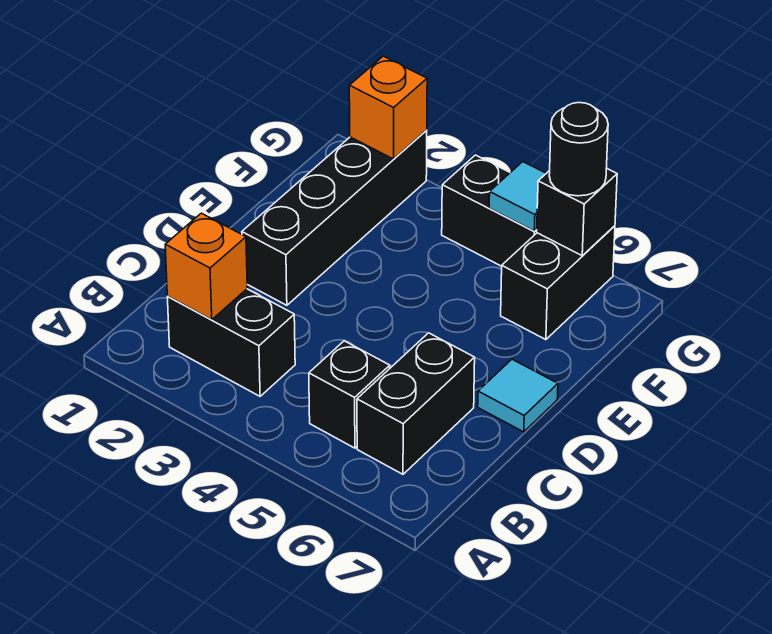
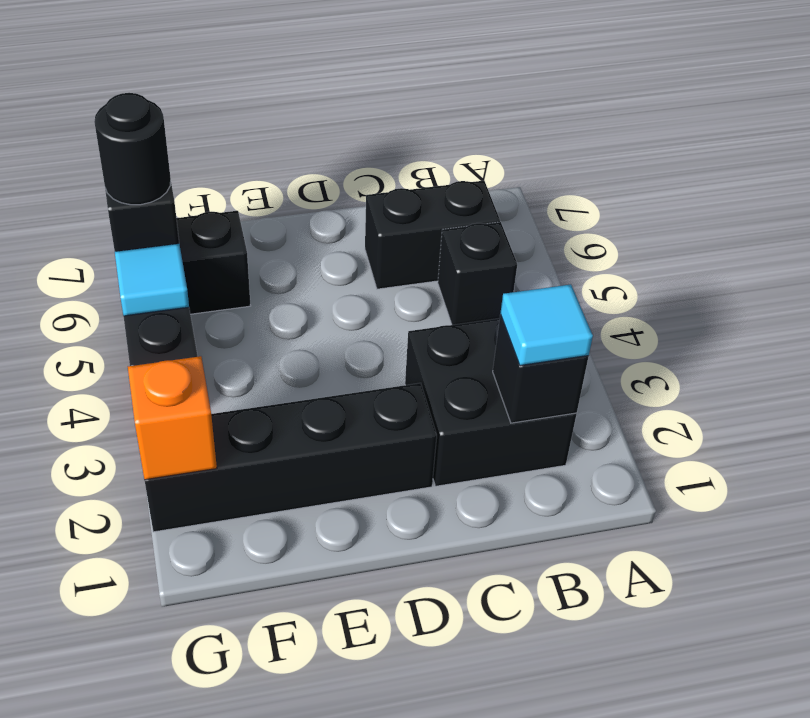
black brick B2:B3 level 1 -> black brick B2:C3 level 1
orange brick B2 level 2 -> black brick B2 level 2
cyan tile D7 level 1 -> cyan tile B2 level 3

